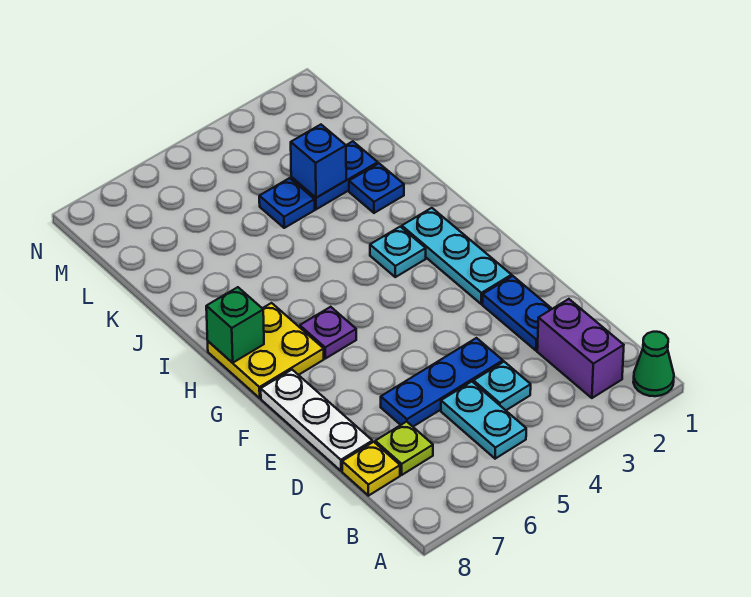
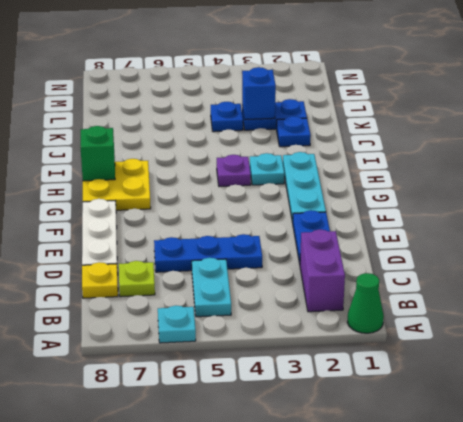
cyan plate C4 level 1 -> cyan plate A6 level 1
purple plate G6 level 1 -> purple plate H4 level 1

